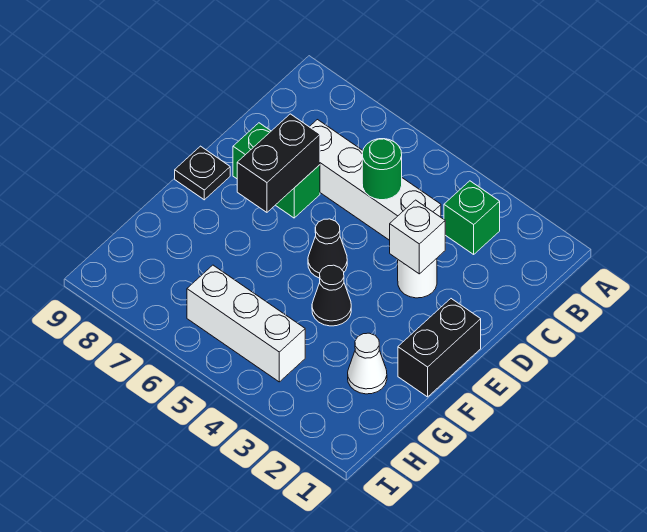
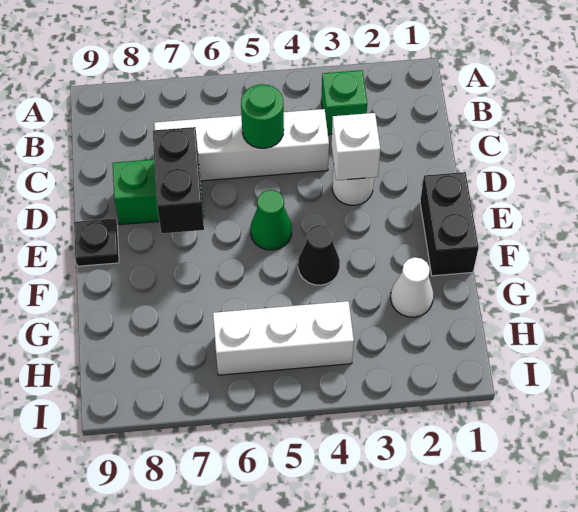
black cone E5 level 1 -> green cone E5 level 1

